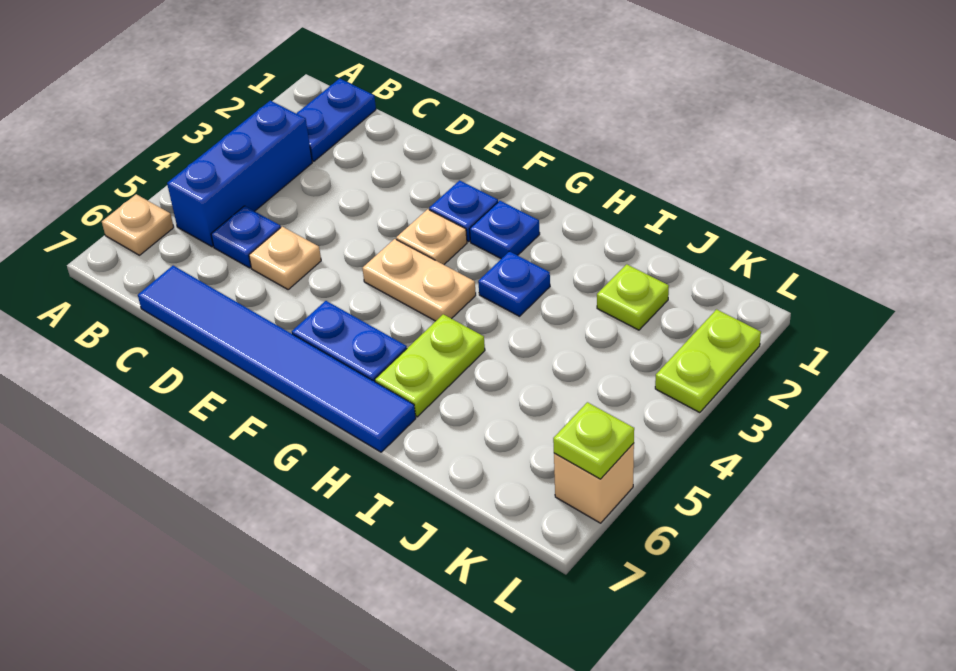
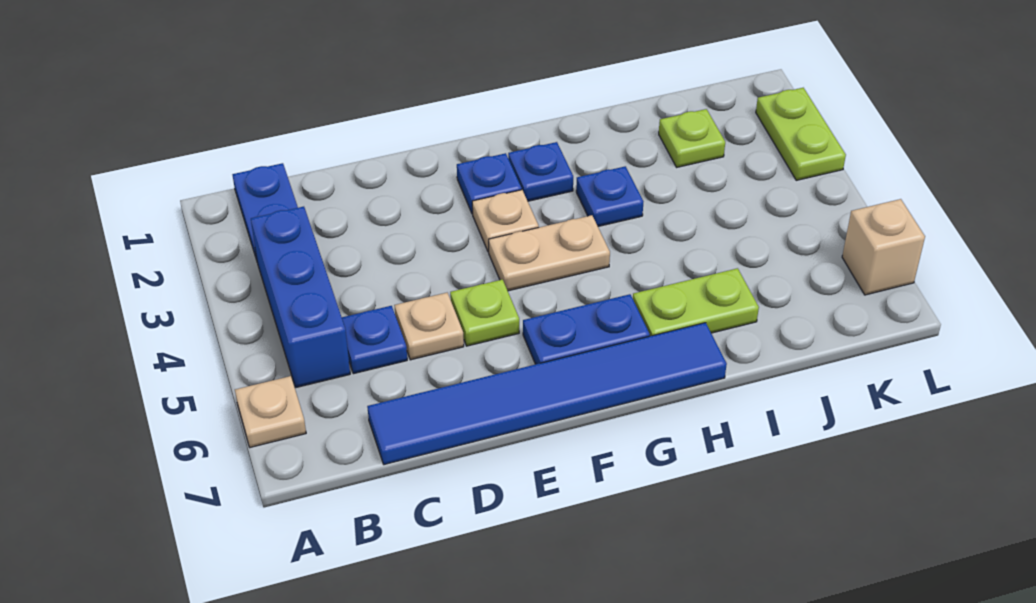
lime plate H5:H6 level 1 -> lime plate H6:I6 level 1
lime plate L6 level 2 -> lime plate E5 level 1

